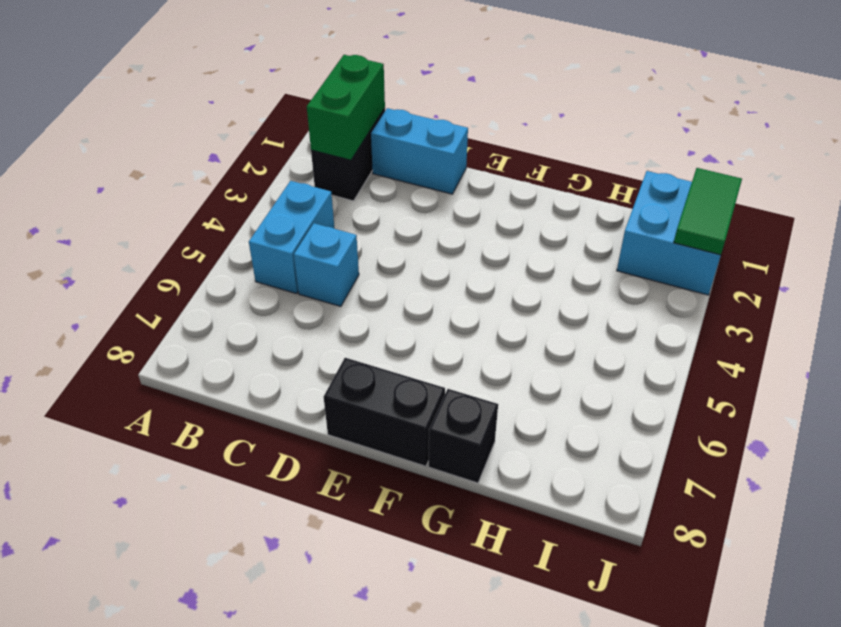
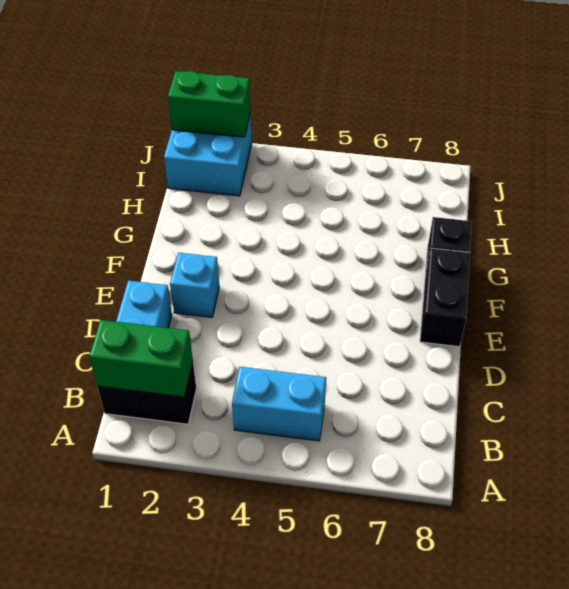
cyan brick C5 level 1 -> cyan brick E2 level 1
green tile J1:J2 level 2 -> green brick J1:J2 level 2

